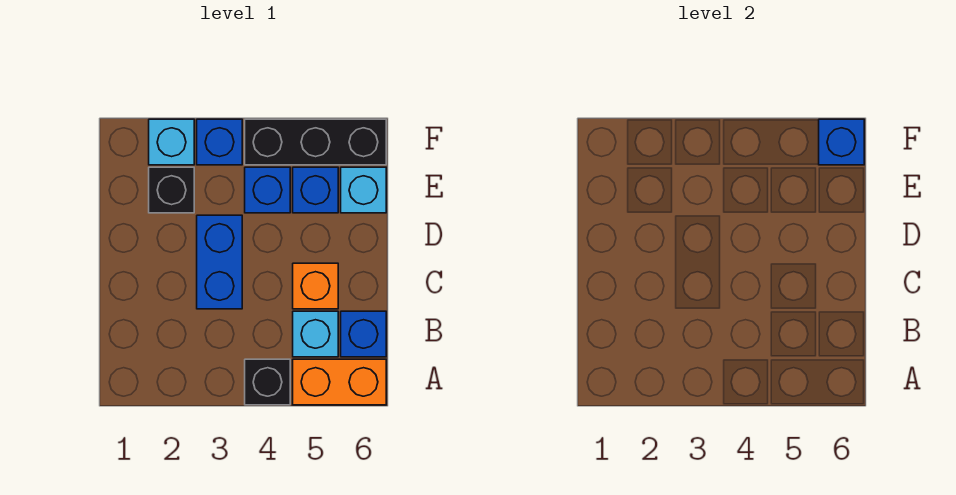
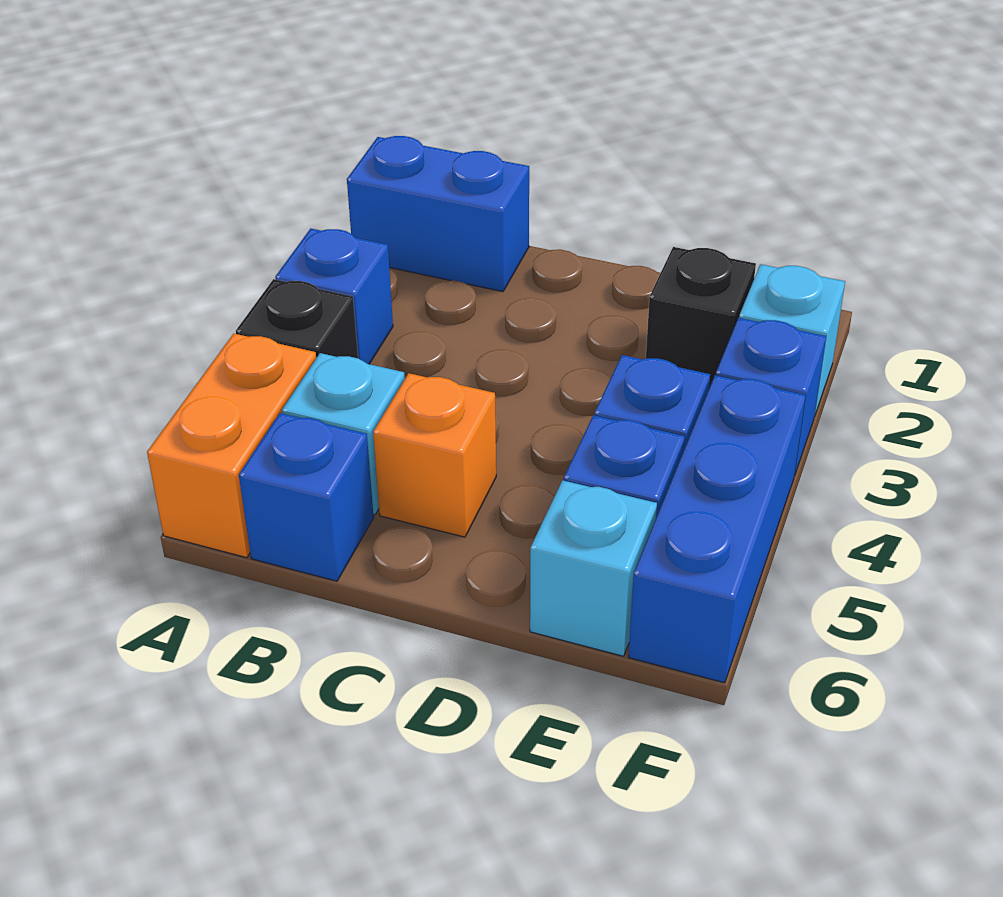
blue brick C3:D3 level 1 -> blue brick A1:B1 level 1
black brick F4:F6 level 1 -> blue brick F4:F6 level 1
blue brick F6 level 2 -> blue brick A3 level 1

